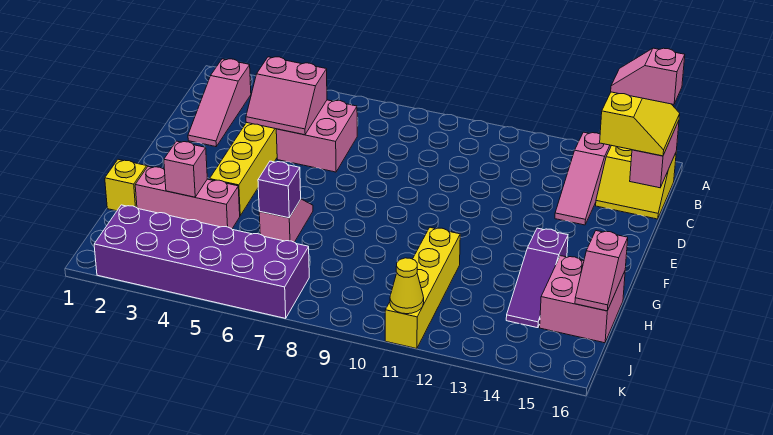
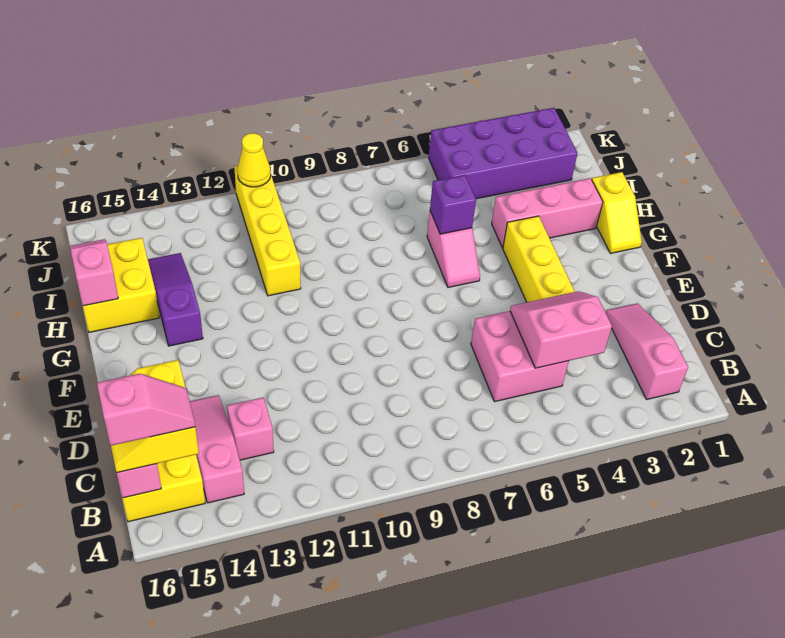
pink brick H3 level 2 -> pink brick C13 level 1
pink brick H15:I16 level 1 -> yellow brick H15:I16 level 1
purple brick J2:K7 level 1 -> purple brick J2:K5 level 1

